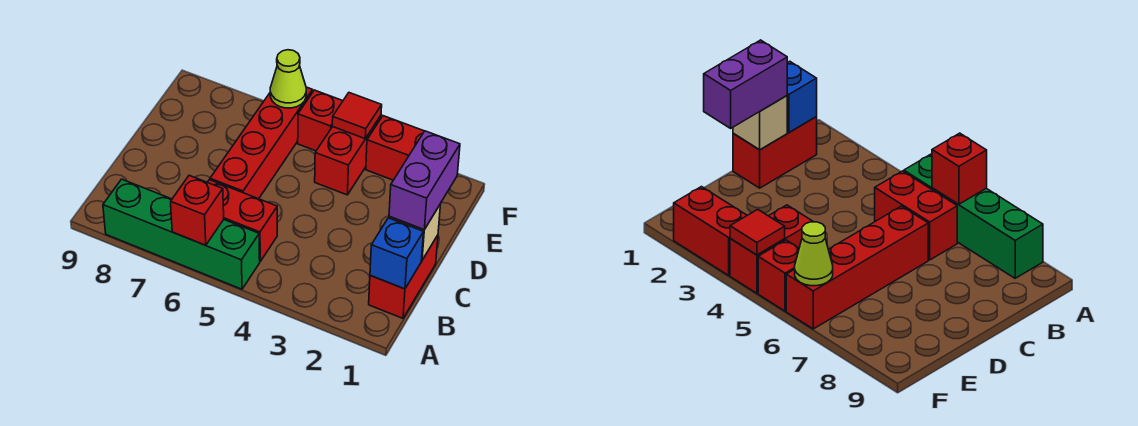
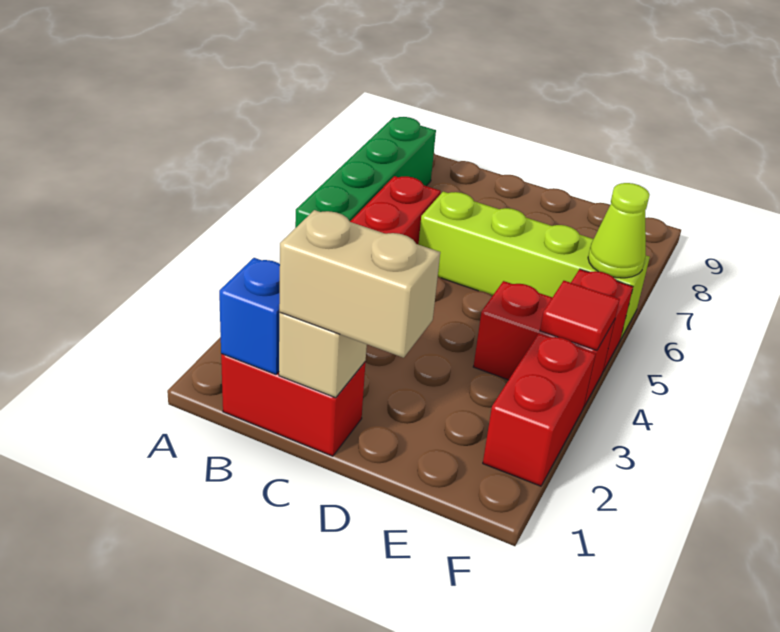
red brick A6 level 2 -> none
purple brick C1:D1 level 3 -> tan brick C1:D1 level 3
red brick C6:F6 level 1 -> lime brick C6:F6 level 1

